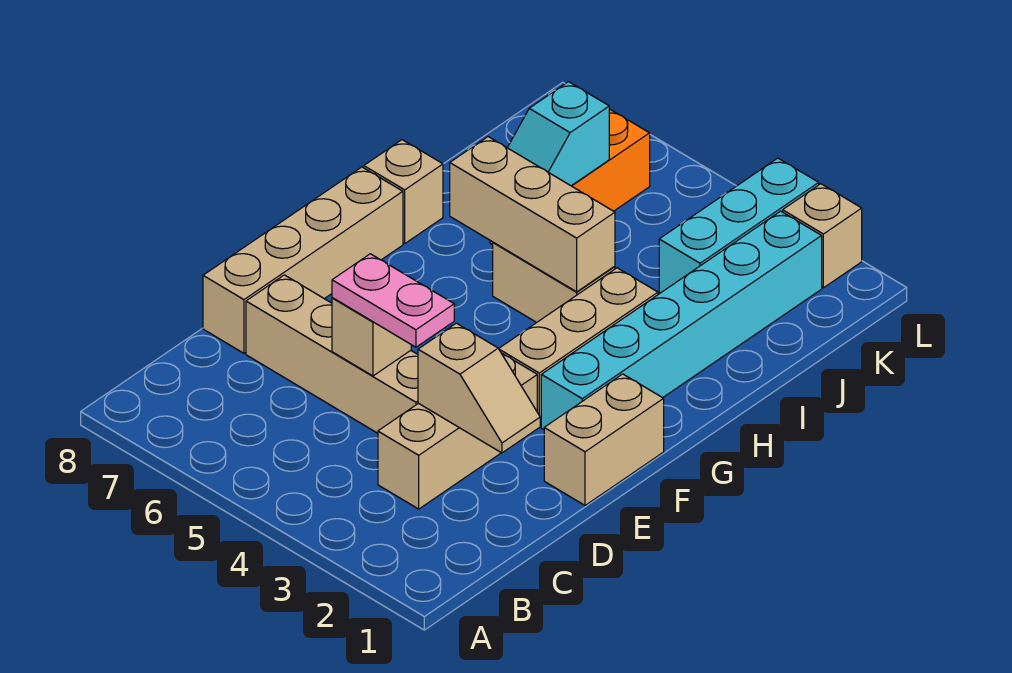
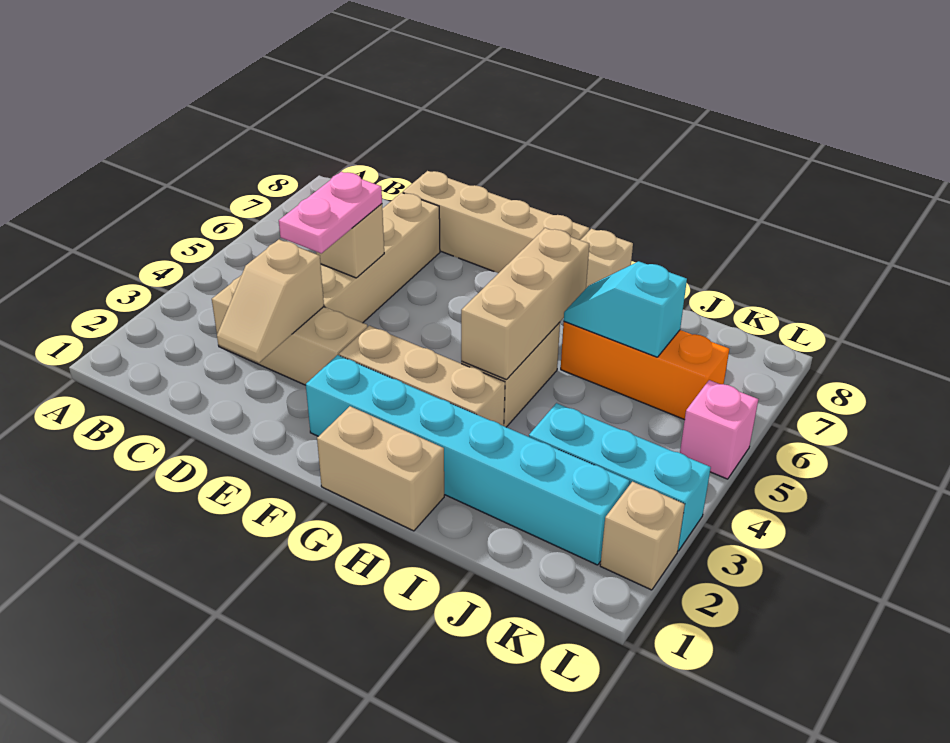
tan brick E1:F1 level 1 -> tan brick G1:H1 level 1
none -> pink brick L5 level 1

